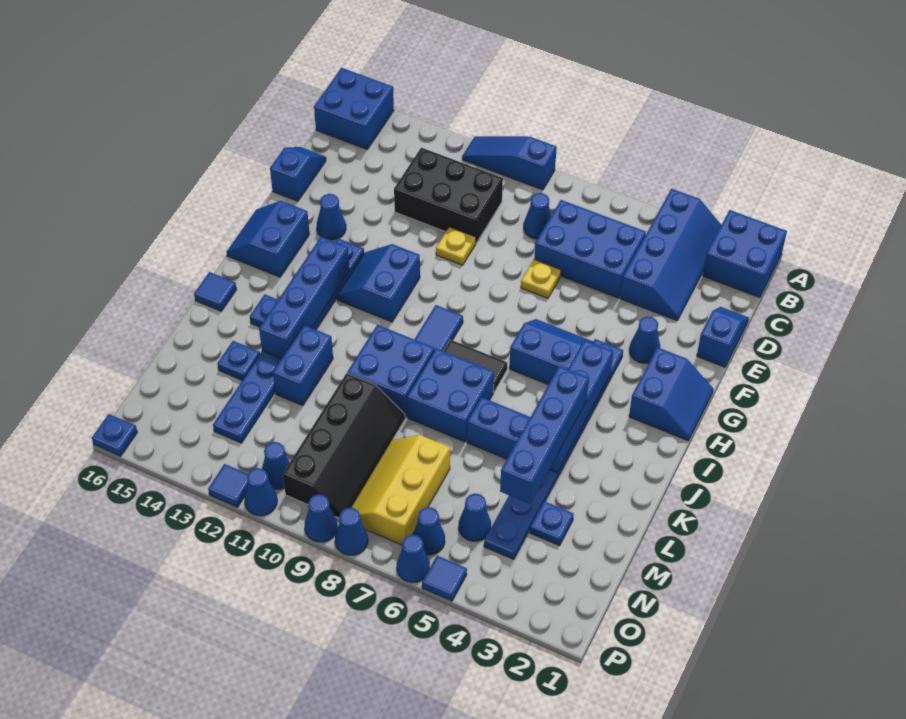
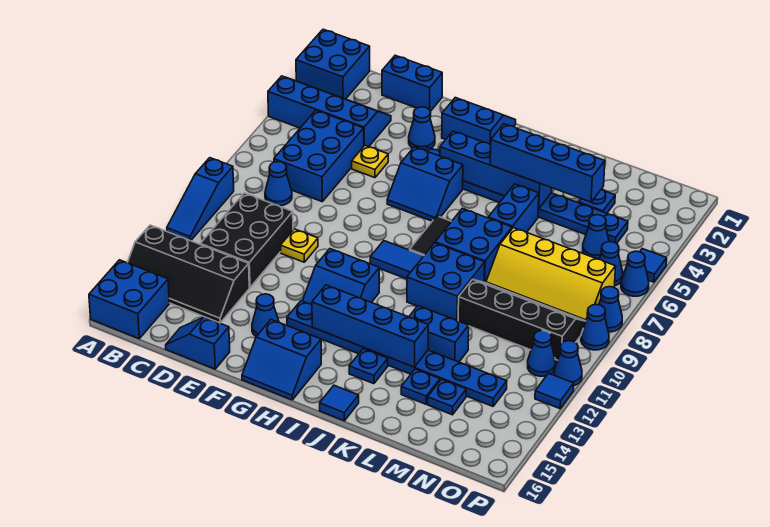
none -> black slope A13:D14 level 1 top 13
blue slope D1:E1 level 1 top E -> blue brick D1:E1 level 1
yellow plate E7 level 1 -> yellow plate E5 level 1
blue slope G5:H6 level 1 top H -> blue slope G5:H6 level 1 top 5
yellow slope M7:O8 level 1 top 7 -> yellow slope L7:O8 level 1 top 7
blue plate P16 level 1 -> blue plate M14 level 1

